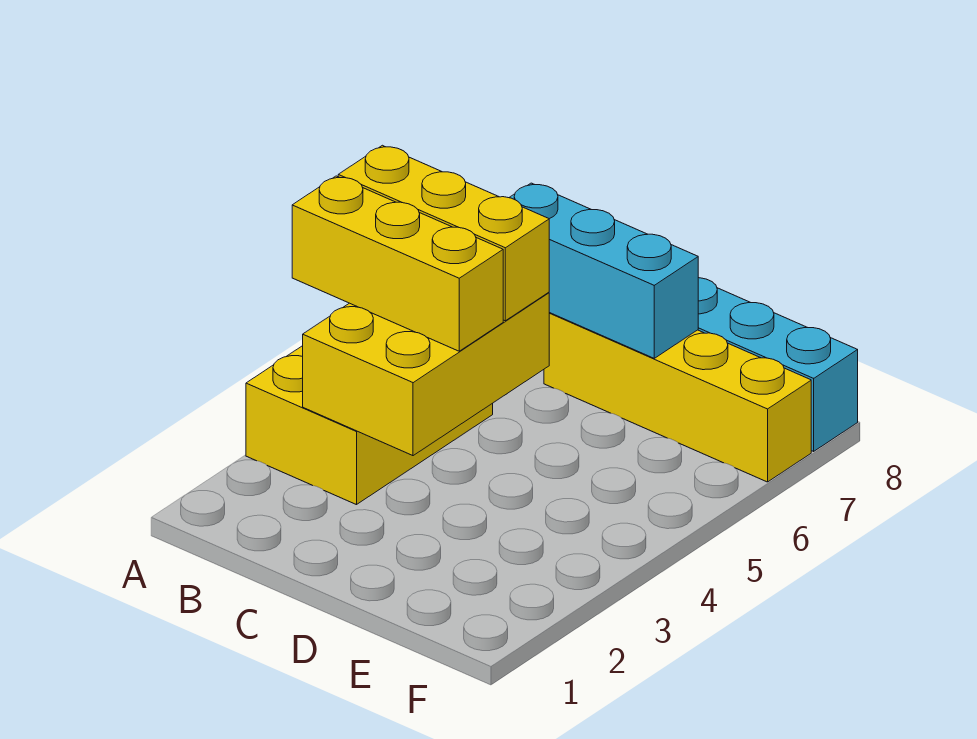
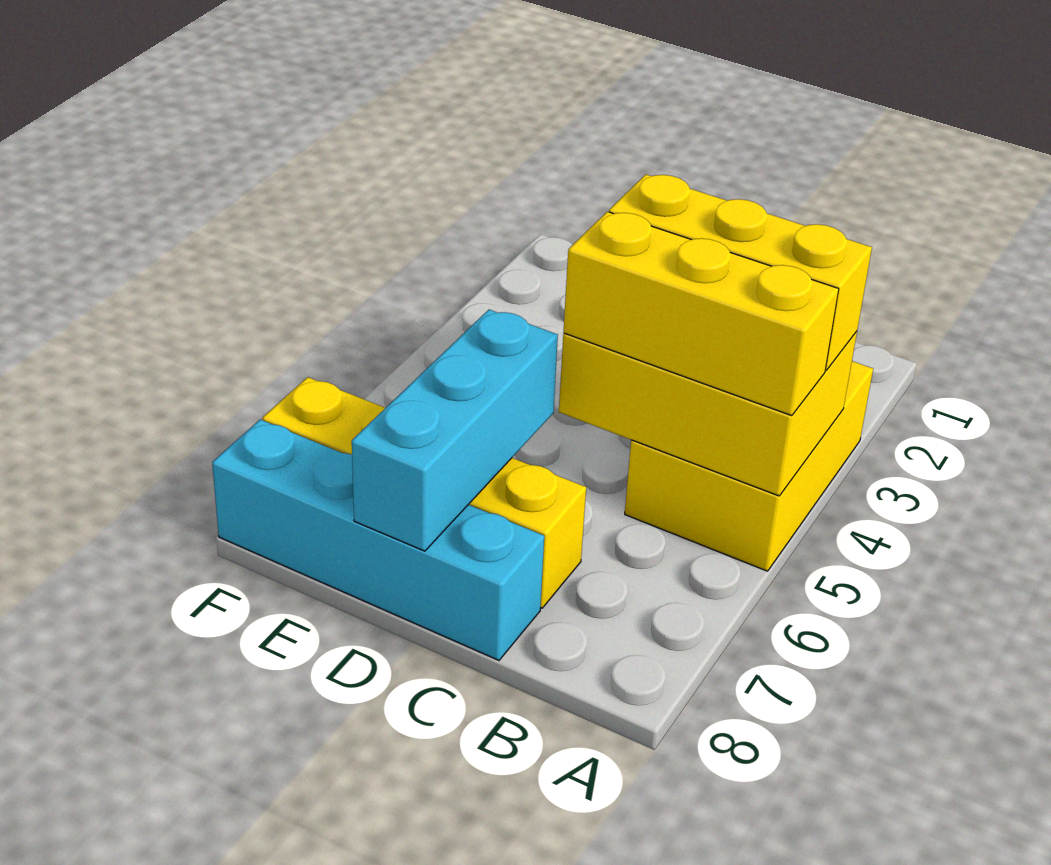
yellow brick B3:C5 level 2 -> yellow brick A4:C5 level 2
cyan brick B7:D7 level 2 -> cyan brick D6:D8 level 2

